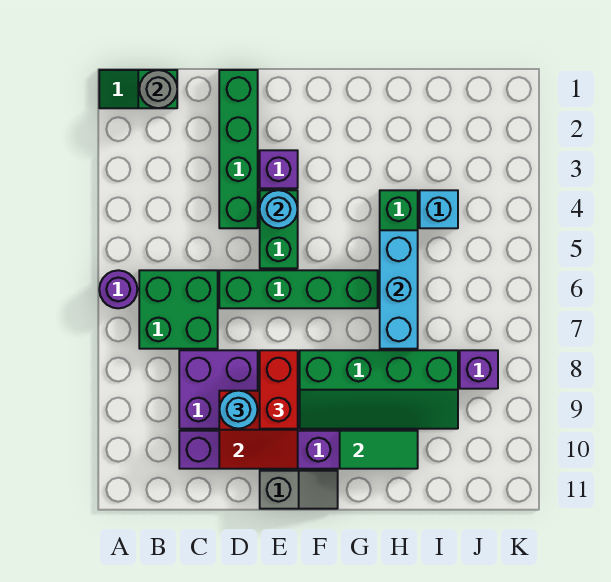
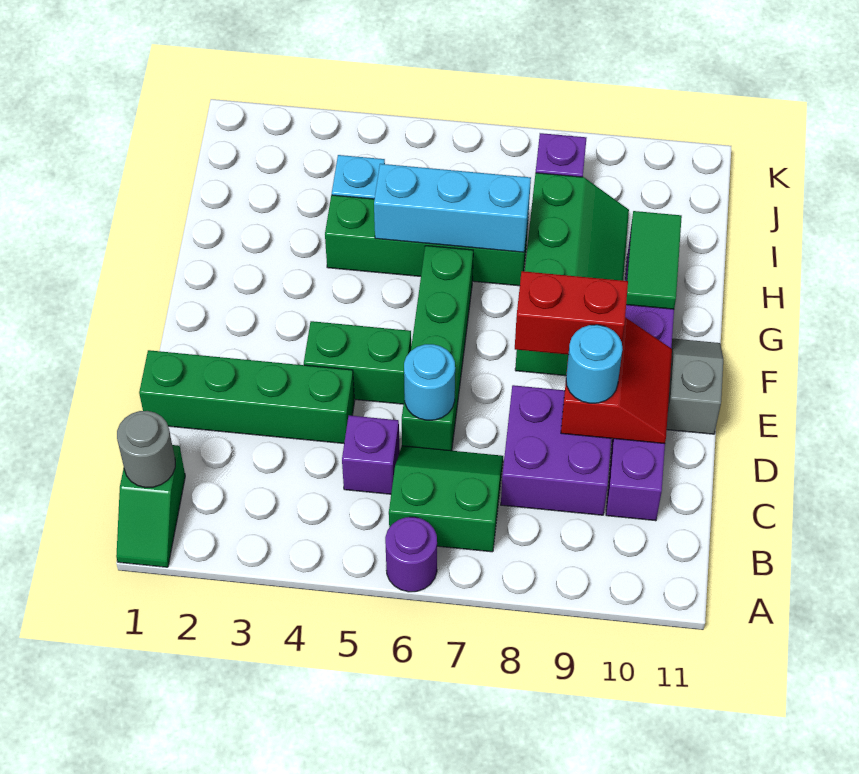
green brick B6:C7 level 1 -> green slope B6:C7 level 1 top B
purple brick E3 level 1 -> purple brick C5 level 1
cyan round brick E4 level 2 -> cyan round brick D6 level 2

